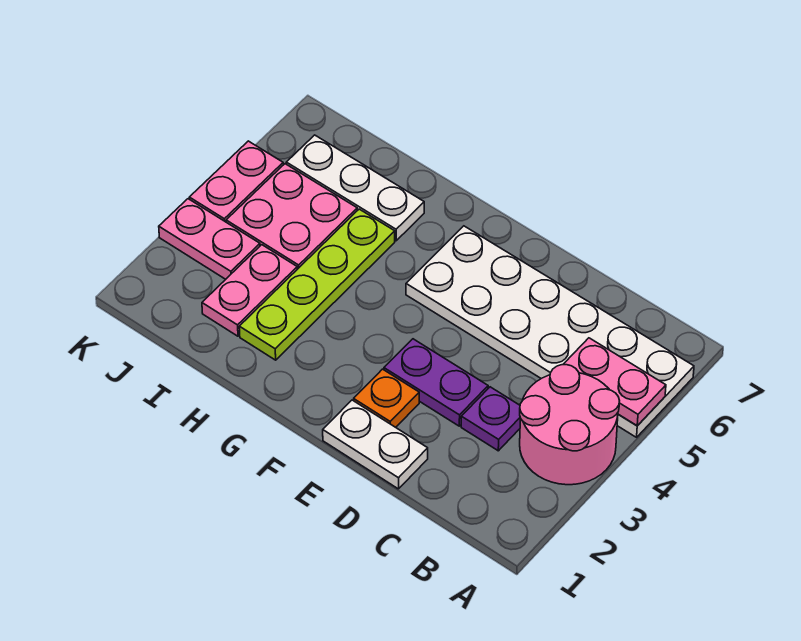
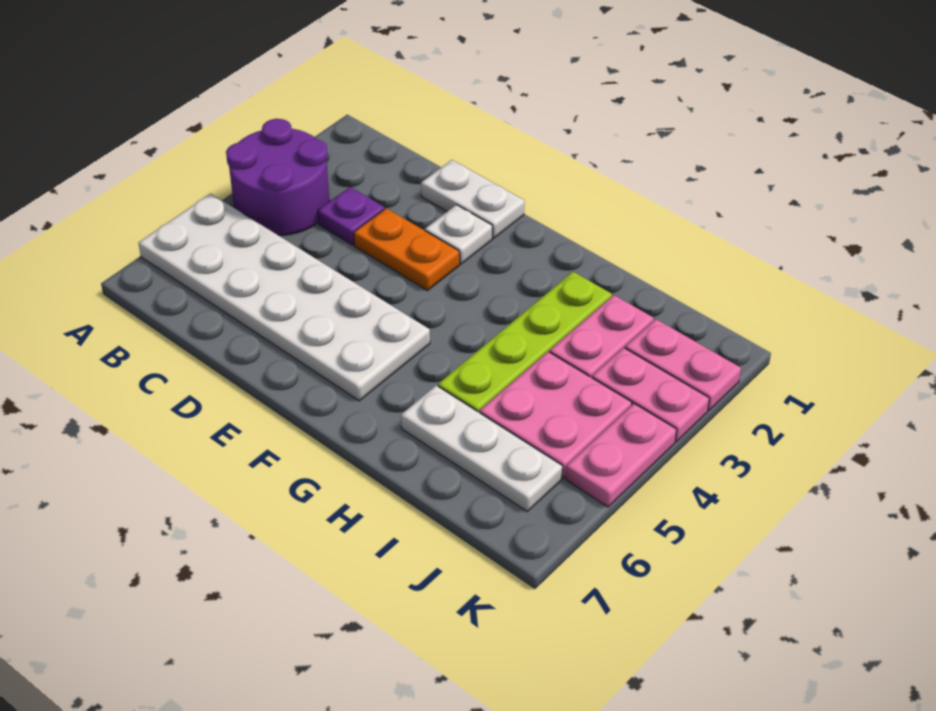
pink round brick A3:B4 level 1 -> purple round brick A3:B4 level 1
pink plate A5:B5 level 2 -> pink plate J2:K2 level 1
purple plate D3:E3 level 1 -> orange plate D3:E3 level 1
orange plate E2 level 1 -> white plate E2 level 1

